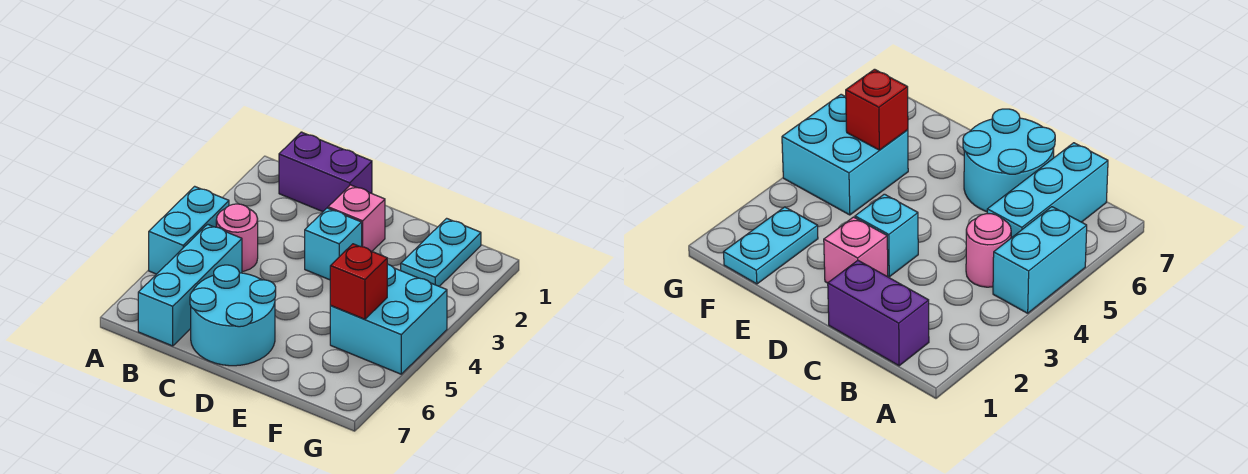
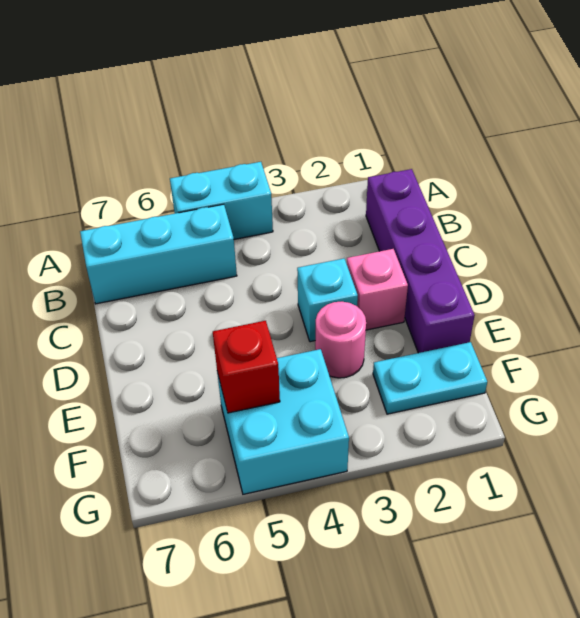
purple brick B1:C1 level 1 -> purple brick B1:E1 level 1
pink round brick B4 level 1 -> pink round brick E3 level 1
cyan round brick C6:D7 level 1 -> none

